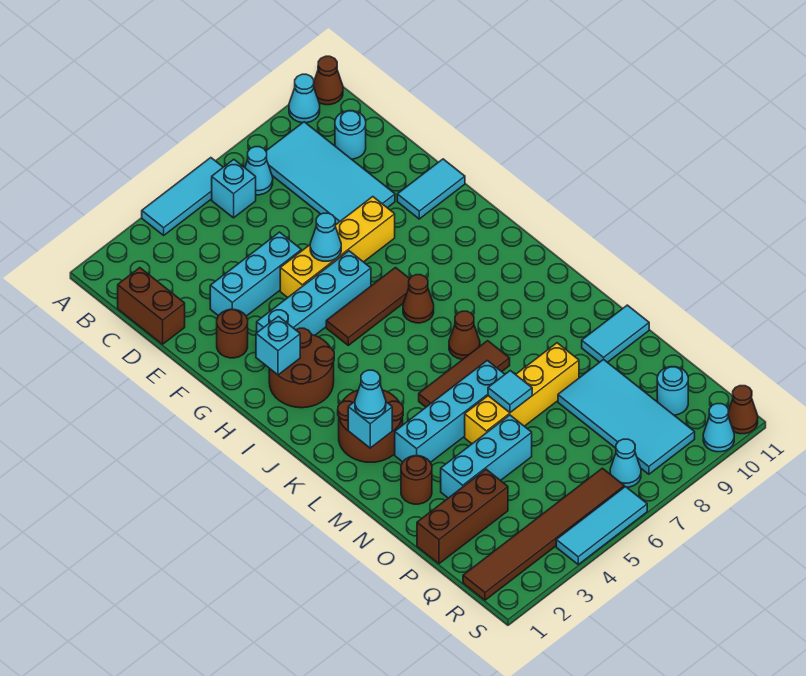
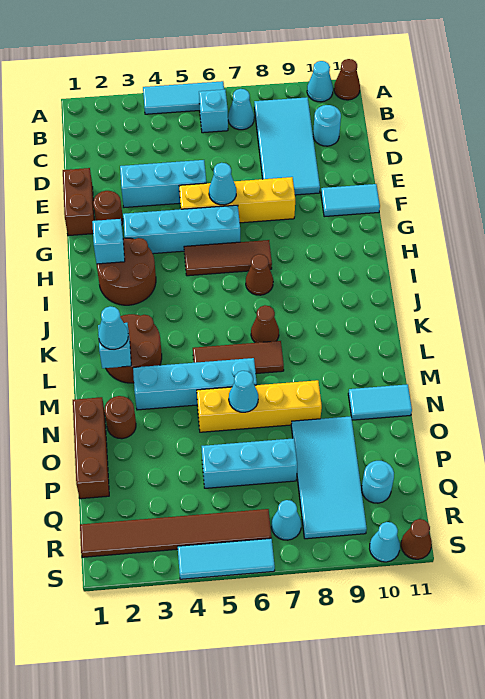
brown brick C1:D1 level 1 -> brown brick E1:F1 level 1
cyan tile N6 level 2 -> cyan cone N6 level 2
cyan brick O3:O5 level 1 -> cyan brick P5:P7 level 1
brown brick P1:P3 level 1 -> brown brick N1:P1 level 1

